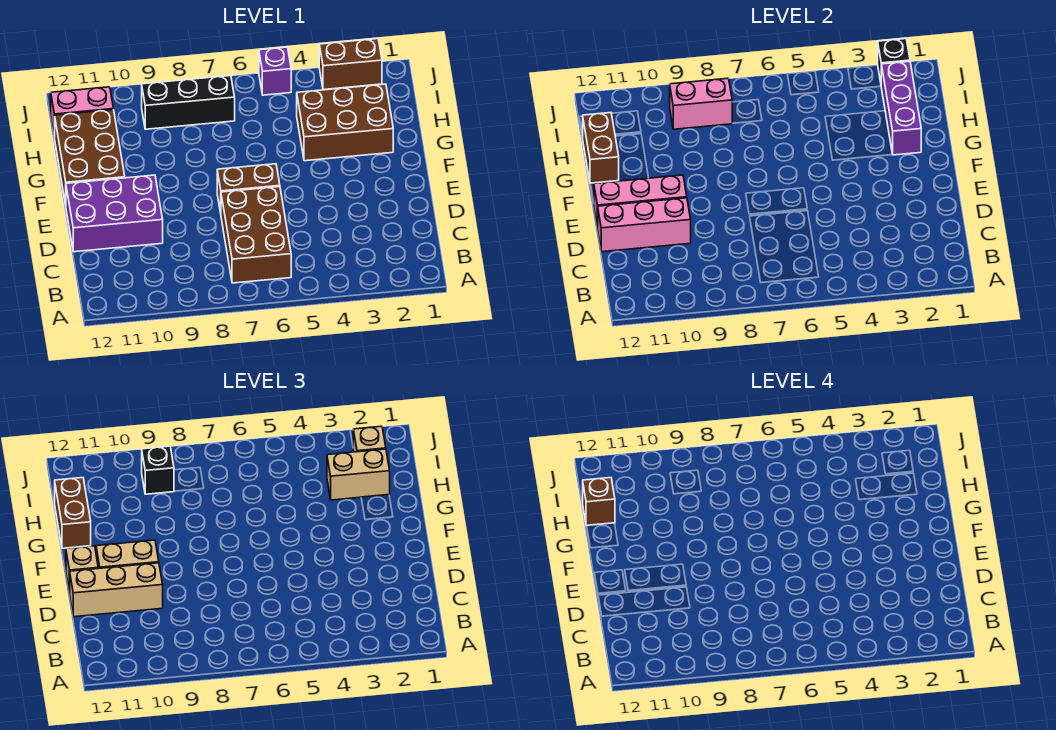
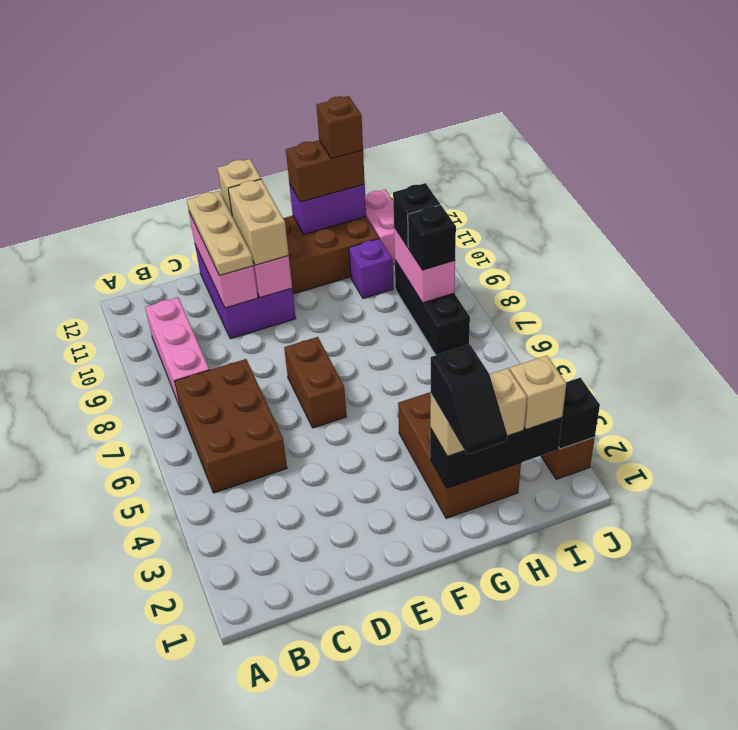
brown brick B6:D7 level 1 -> brown brick B5:C7 level 1
none -> pink brick B8:B10 level 1
tan brick D10:D12 level 3 -> tan plate D10:D12 level 3
none -> black slope G1:G2 level 4 top 2
purple brick G2:I2 level 2 -> black brick G2:I2 level 2
brown brick G12:H12 level 2 -> purple brick G12:H12 level 2
tan brick H2:H3 level 3 -> tan brick G2:H2 level 3
none -> black brick I8 level 3
purple brick J5 level 1 -> purple brick H10 level 1

